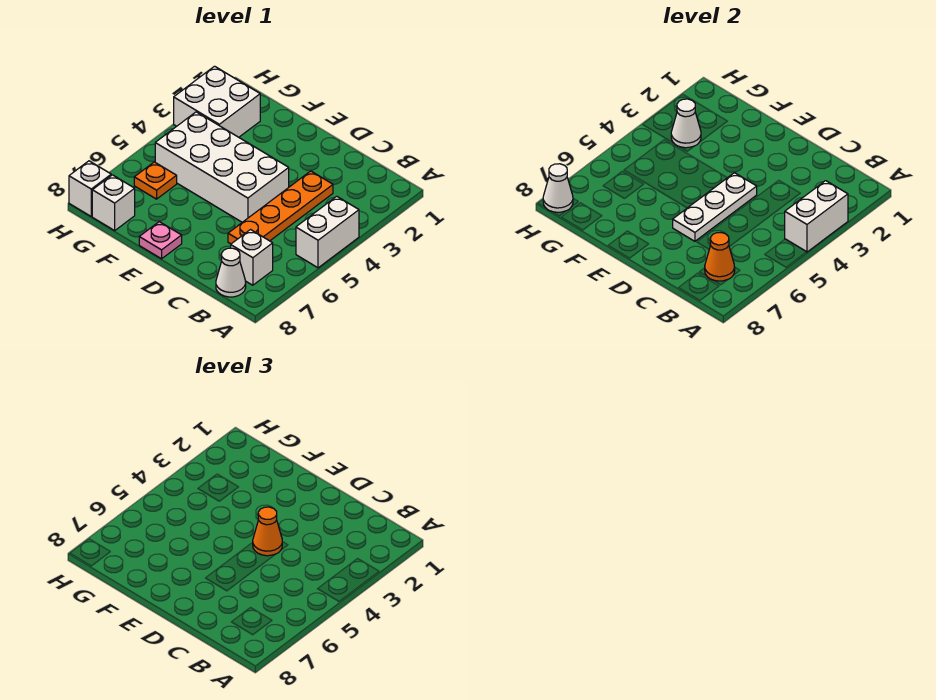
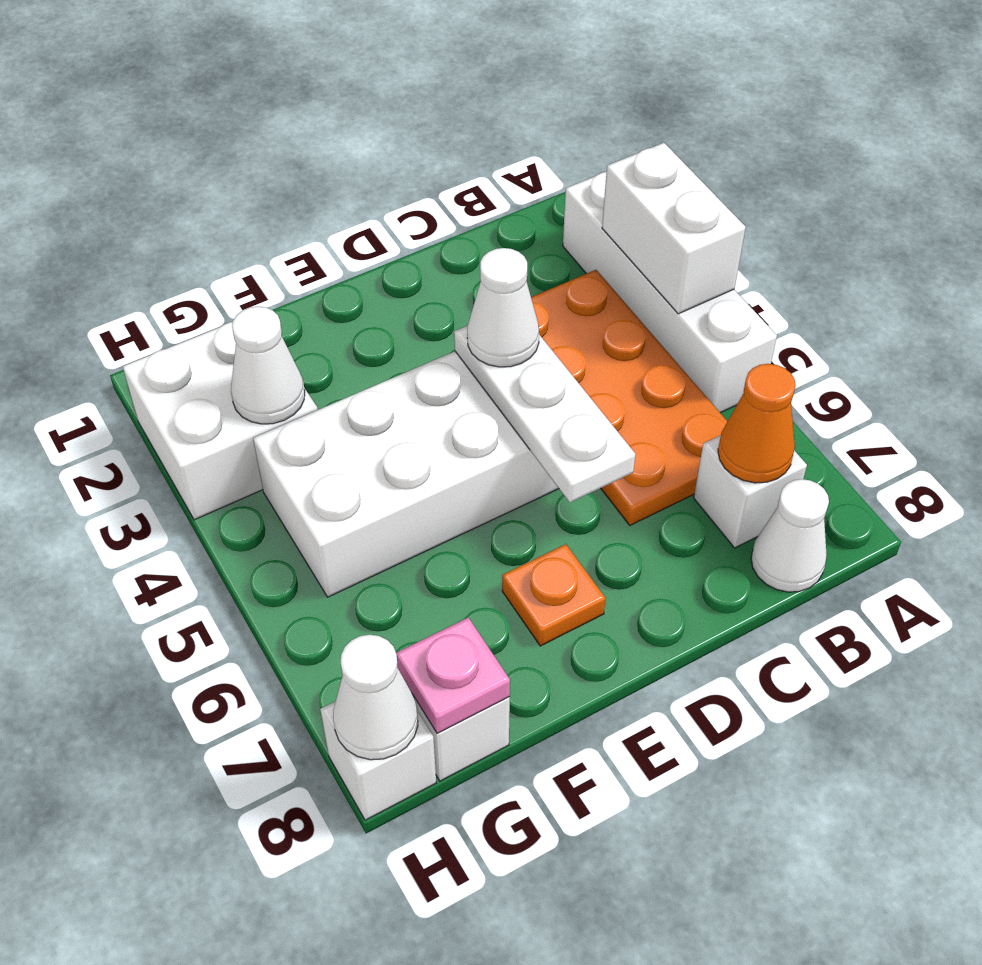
white brick A4:A5 level 1 -> white brick A2:A5 level 1
orange plate C3:C6 level 1 -> orange plate B3:C6 level 1
orange cone D4 level 3 -> white cone D4 level 3
pink plate E8 level 1 -> pink plate G8 level 2
orange plate G6 level 1 -> orange plate E7 level 1

